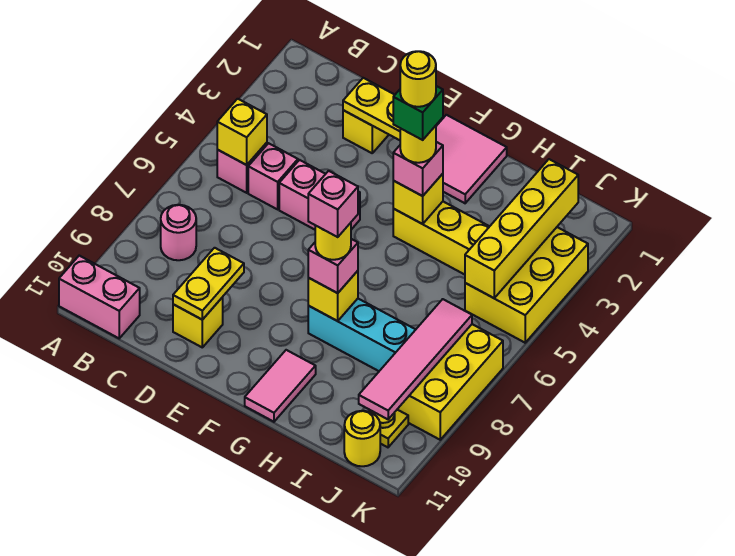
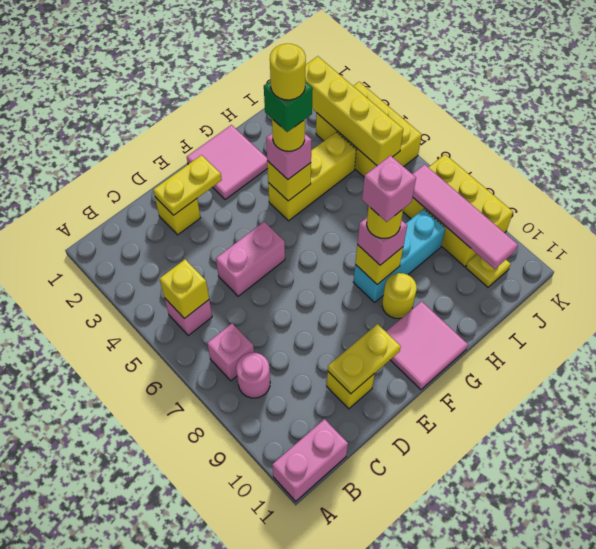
pink brick C5 level 1 -> pink brick B7 level 1
yellow plate D9:D10 level 2 -> yellow plate D10:E10 level 2
pink tile G10:G11 level 1 -> pink tile F10:G11 level 1
yellow round brick J11 level 1 -> yellow round brick G9 level 1

